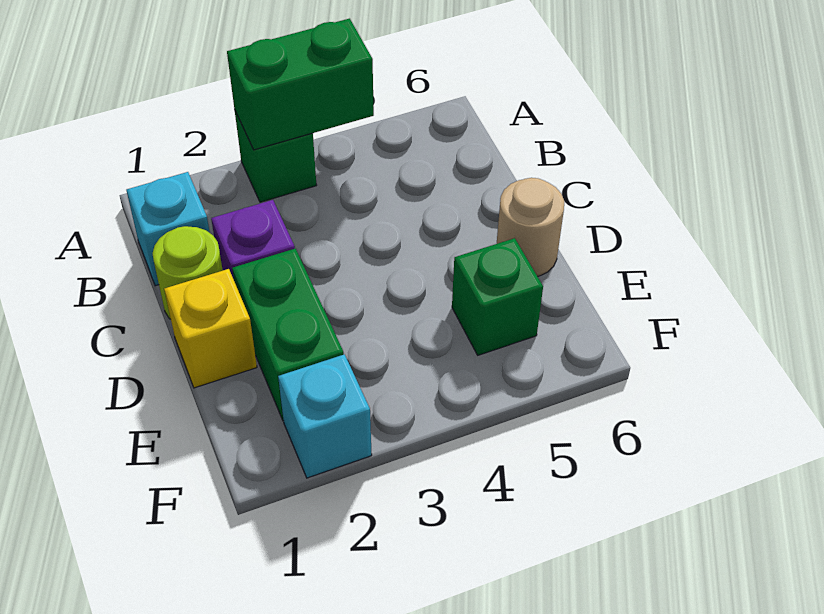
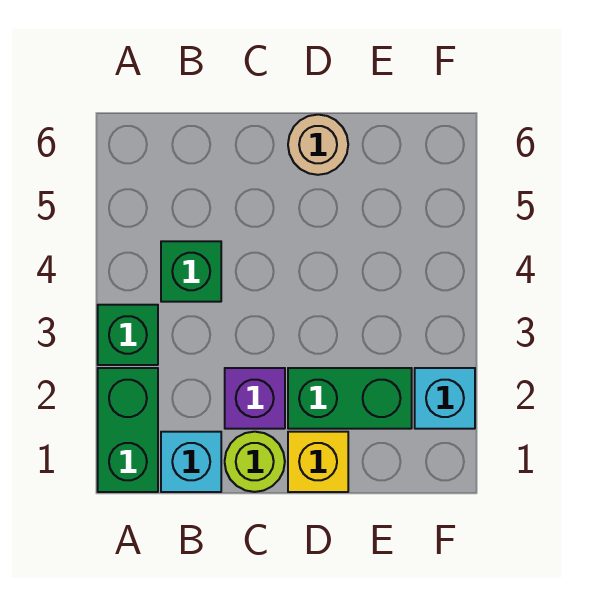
green brick A3:A4 level 2 -> green brick A1:A2 level 1
green brick E5 level 1 -> green brick B4 level 1

